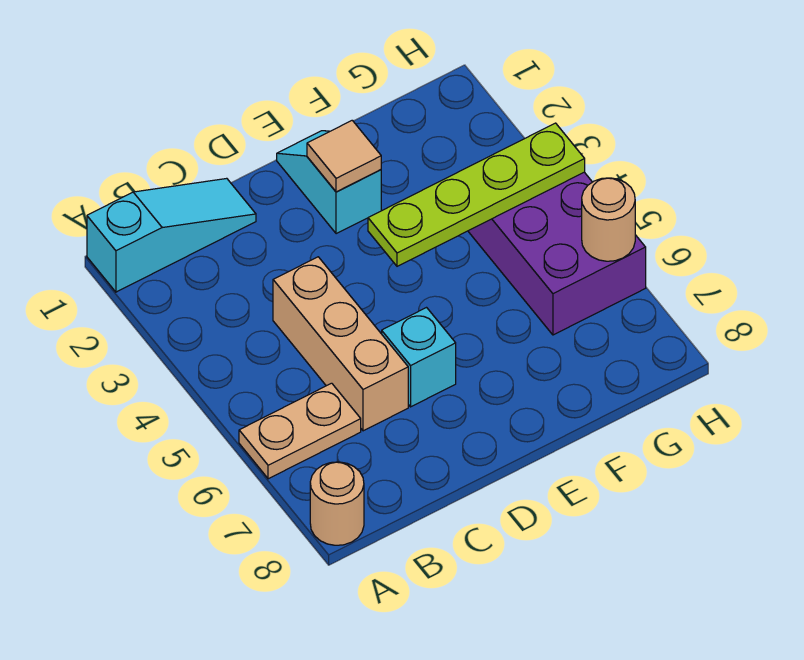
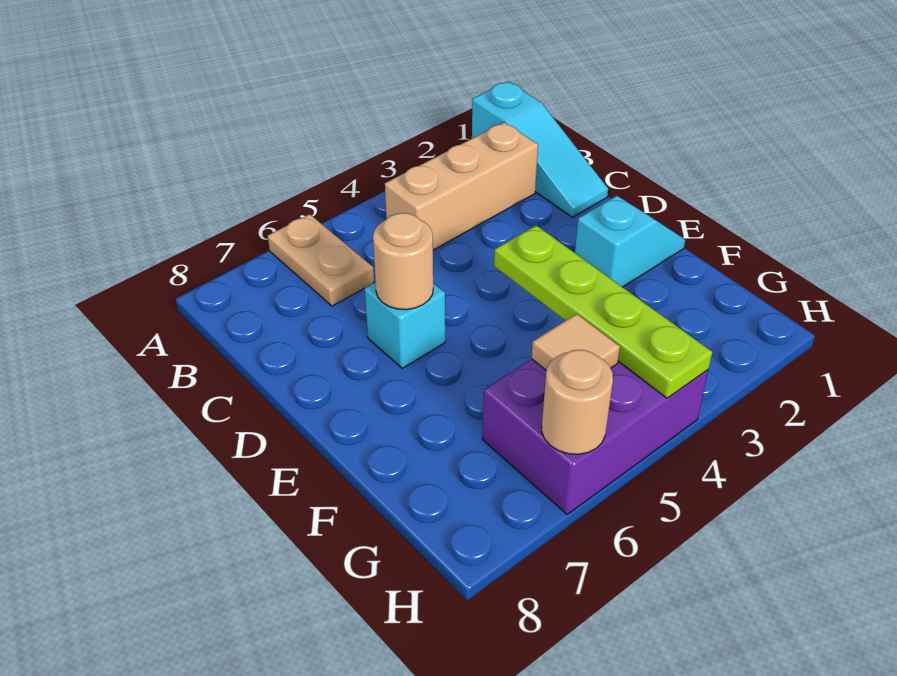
tan round brick A8 level 1 -> tan round brick D6 level 2
tan brick C4:C6 level 1 -> tan brick B2:B4 level 1
tan tile E2 level 2 -> tan tile G5 level 2

